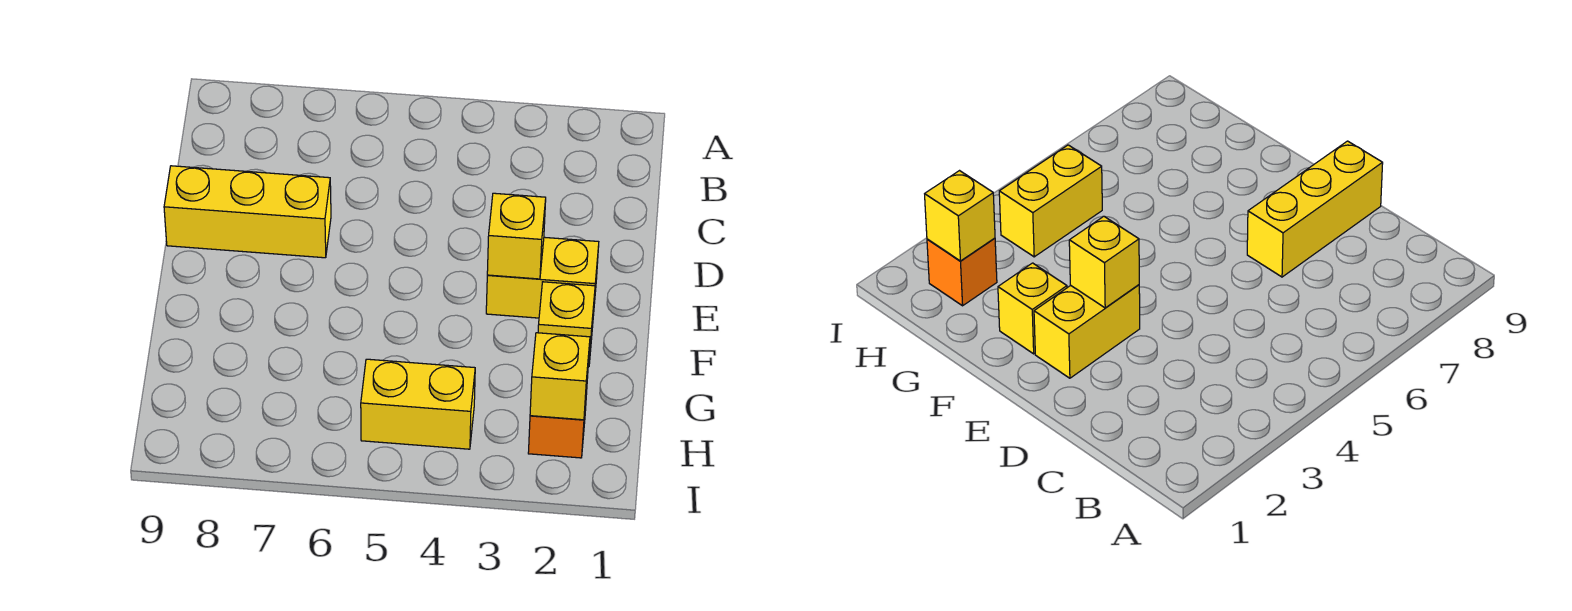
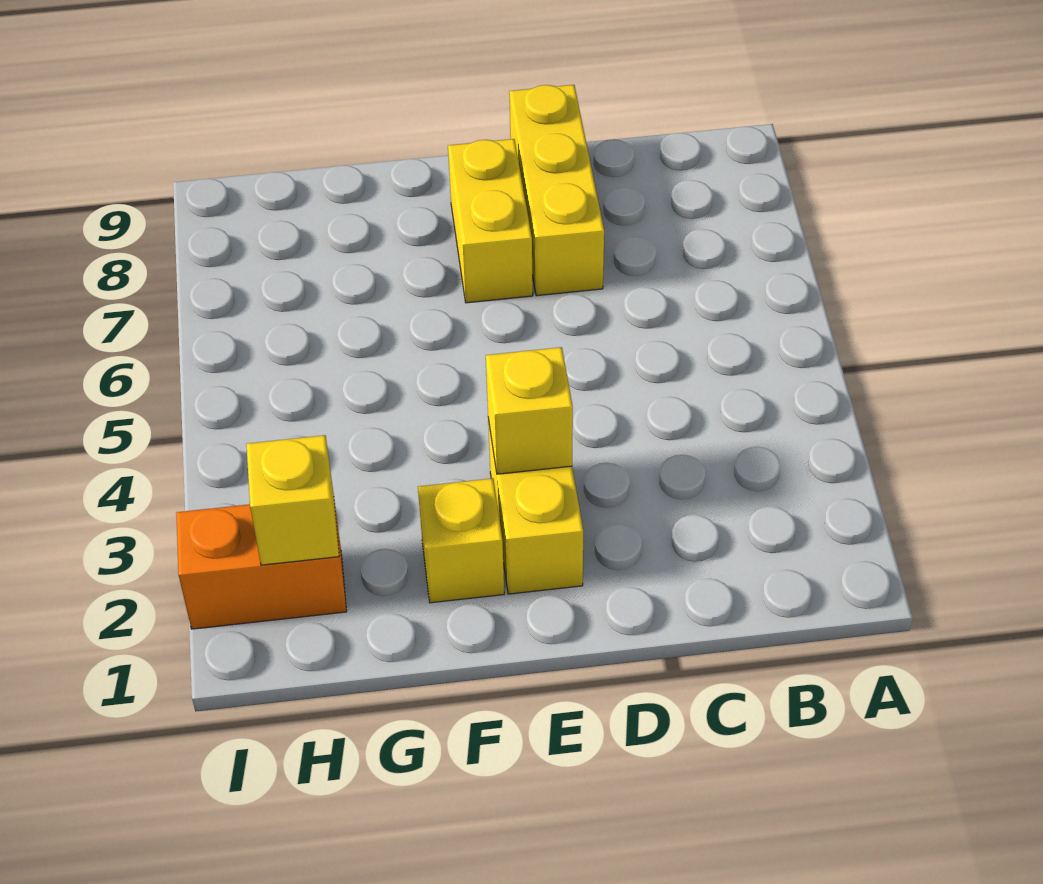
orange brick H2 level 1 -> orange brick H2:I2 level 1
yellow brick H4:H5 level 1 -> yellow brick E7:E8 level 1

